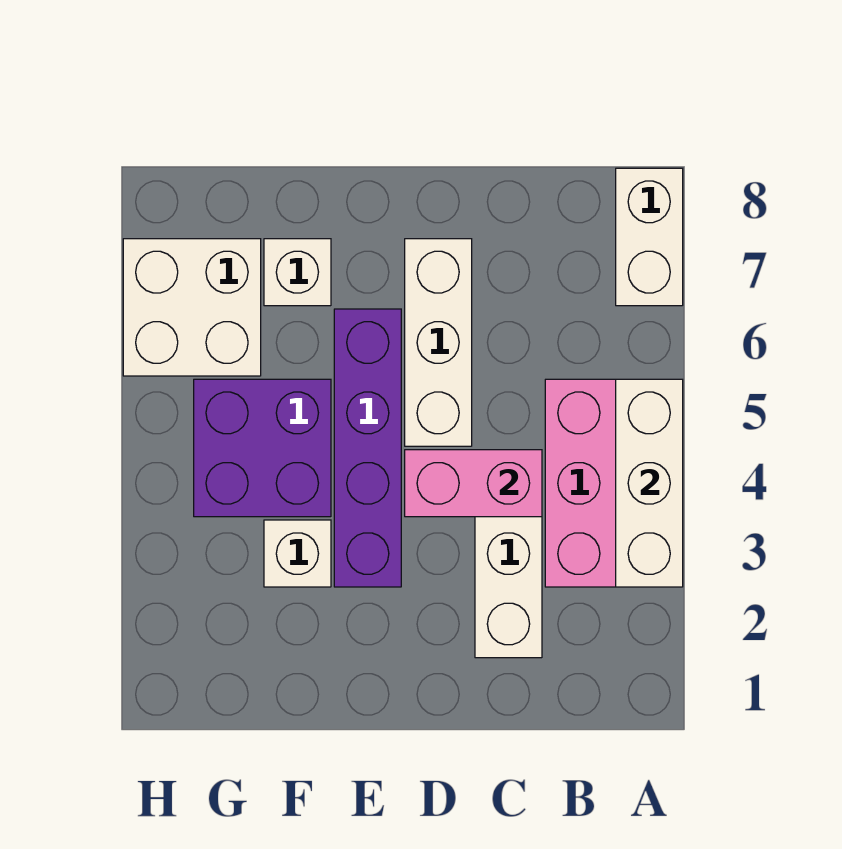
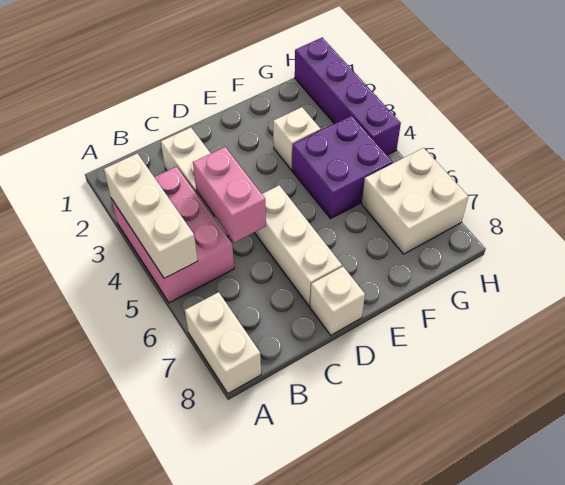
pink brick C4:D4 level 2 -> pink brick C4:C5 level 2
purple brick E3:E6 level 1 -> purple brick H1:H4 level 1
white brick F7 level 1 -> white brick D8 level 1

